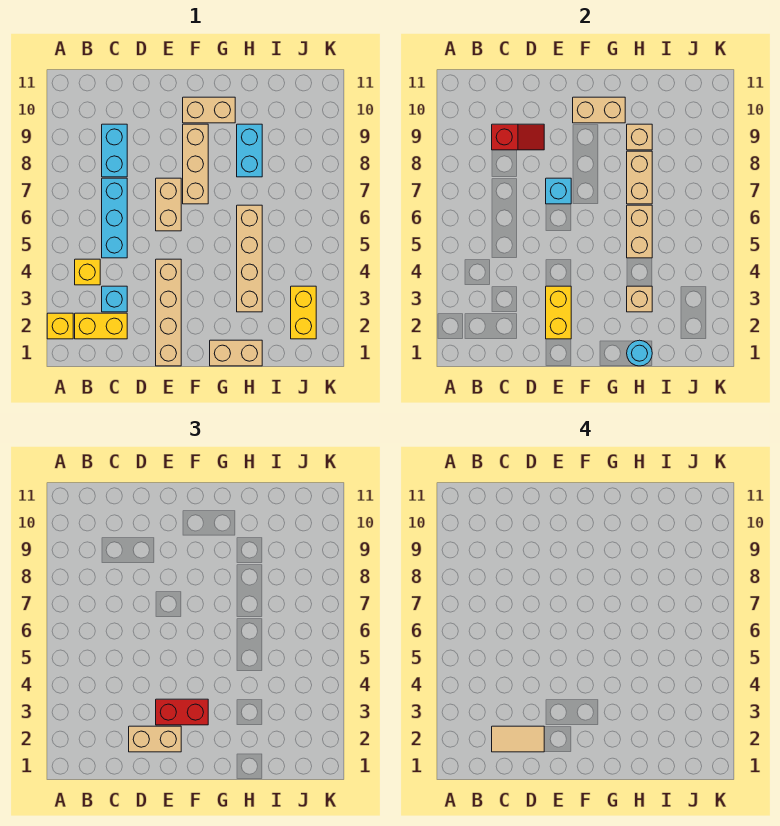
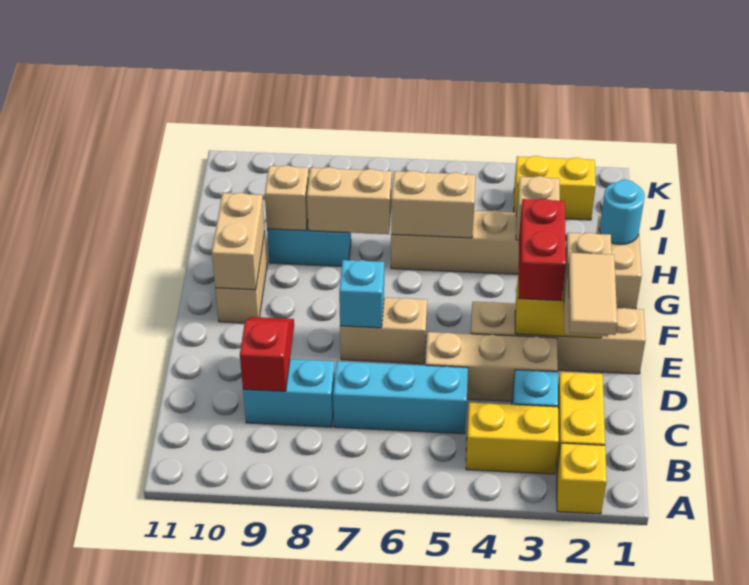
yellow brick B4 level 1 -> yellow brick B3:B4 level 1
tan brick F7:F9 level 1 -> tan brick D3:D5 level 1

